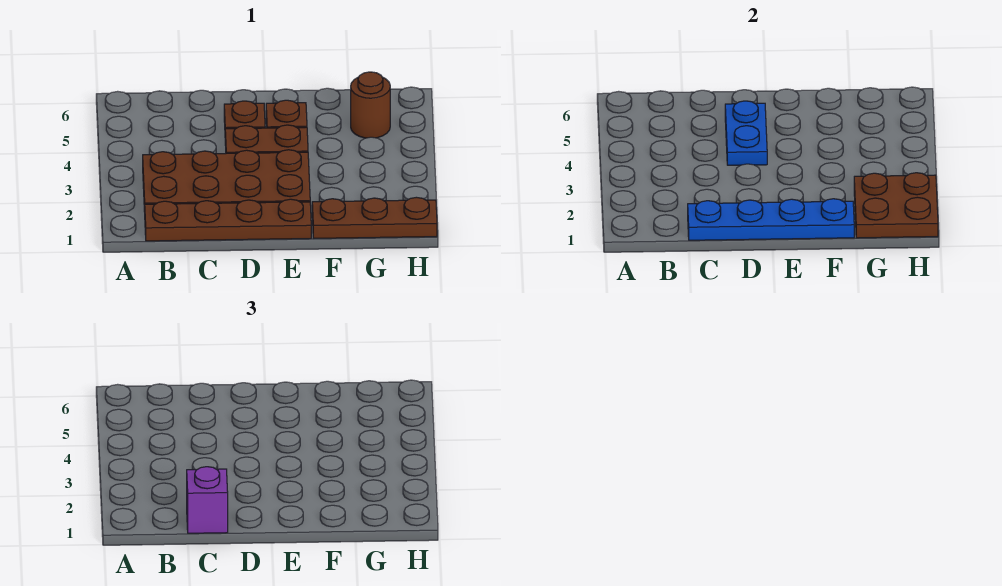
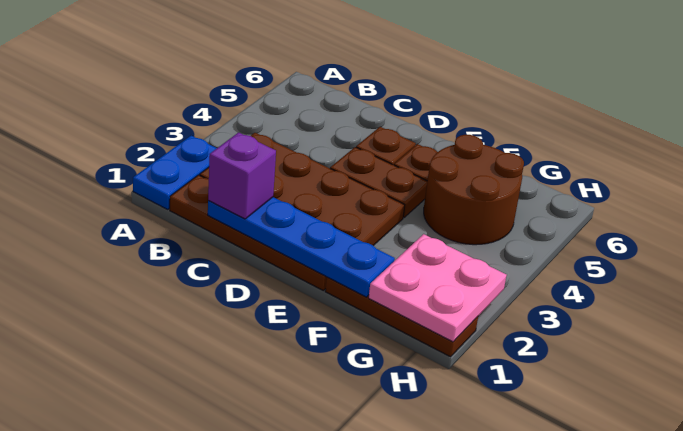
blue plate D4:D5 level 2 -> blue plate A1:A2 level 1
brown plate G1:H2 level 2 -> pink plate G1:H2 level 2
brown round brick G5 level 1 -> brown round brick F4:G5 level 1

